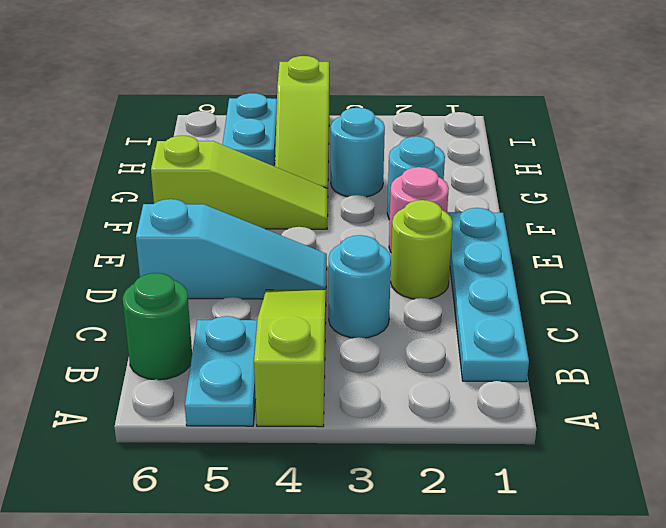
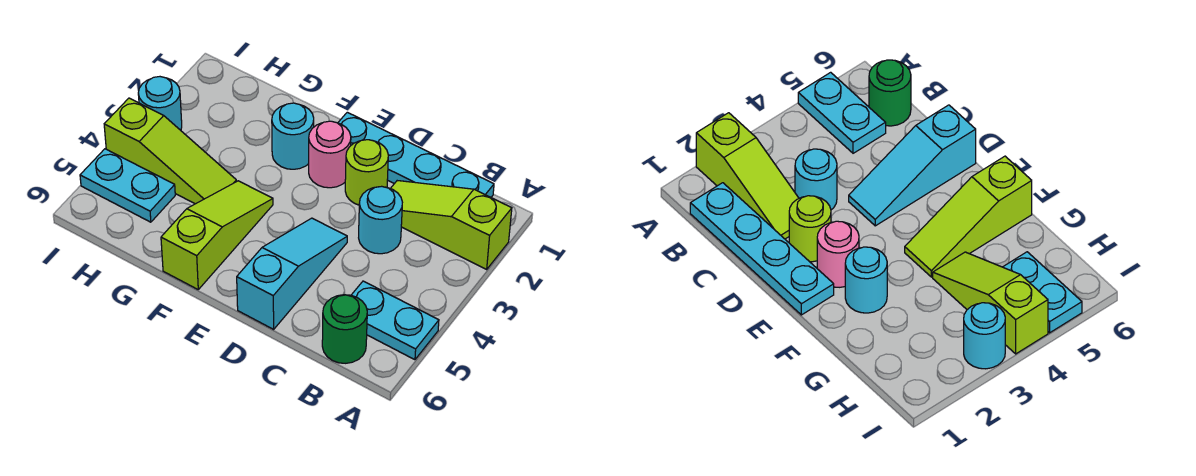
lime slope A4:C4 level 1 top A -> lime slope A2:C2 level 1 top A
cyan round brick G3 level 1 -> cyan round brick I3 level 1

